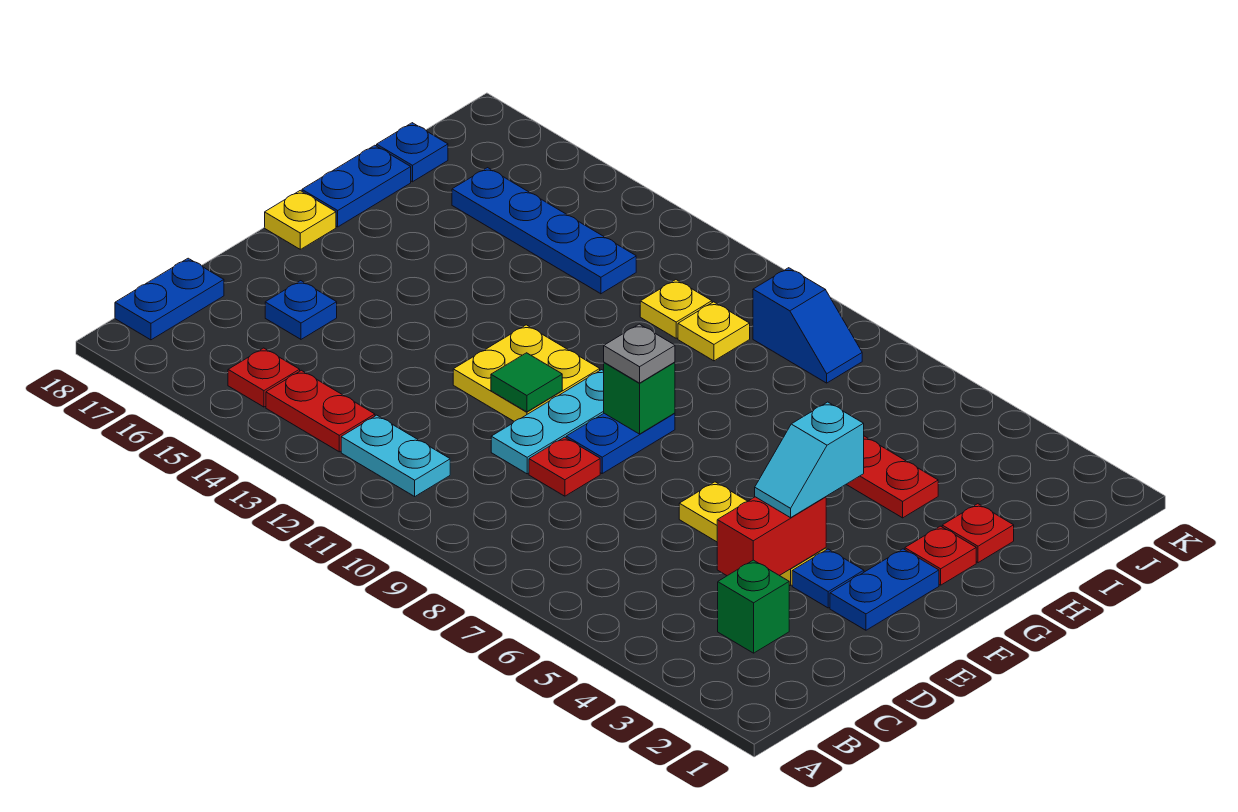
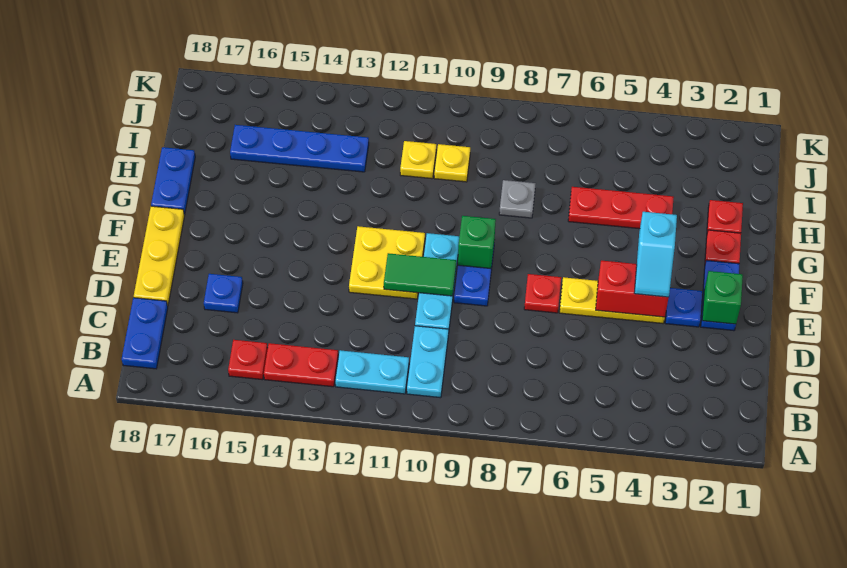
none -> cyan plate B10:C10 level 1
green brick C3 level 1 -> green brick E2 level 2
red brick D4:E4 level 2 -> red brick E4:E5 level 2
red plate D9 level 1 -> red plate E7 level 1
green tile E11 level 2 -> green tile E10:E11 level 2
grey plate F9 level 3 -> grey plate H8 level 1
yellow plate F18 level 1 -> yellow plate D18:F18 level 1
blue plate I18 level 1 -> none
blue slope J8:J9 level 1 top 9 -> none

